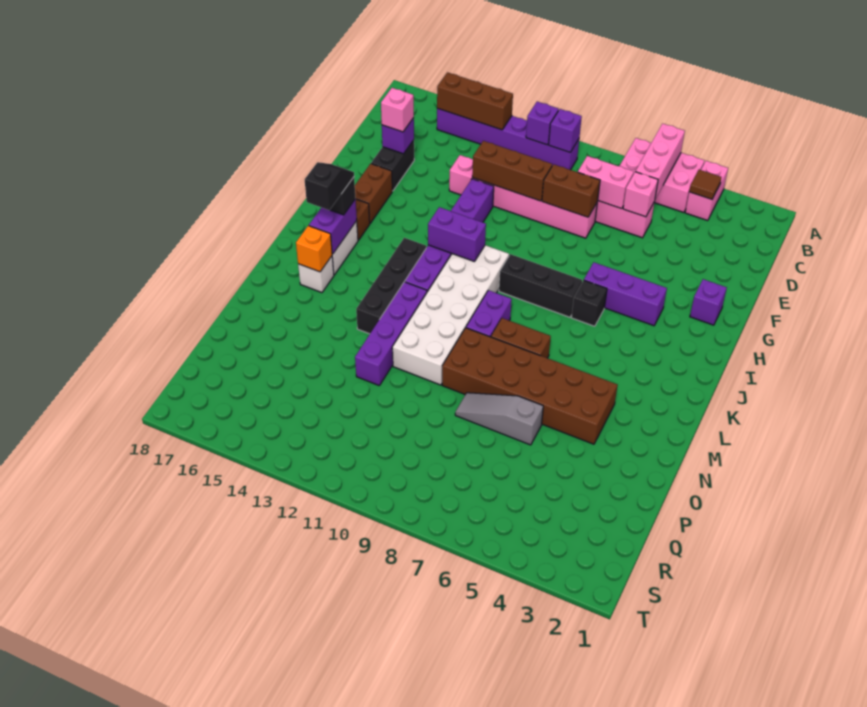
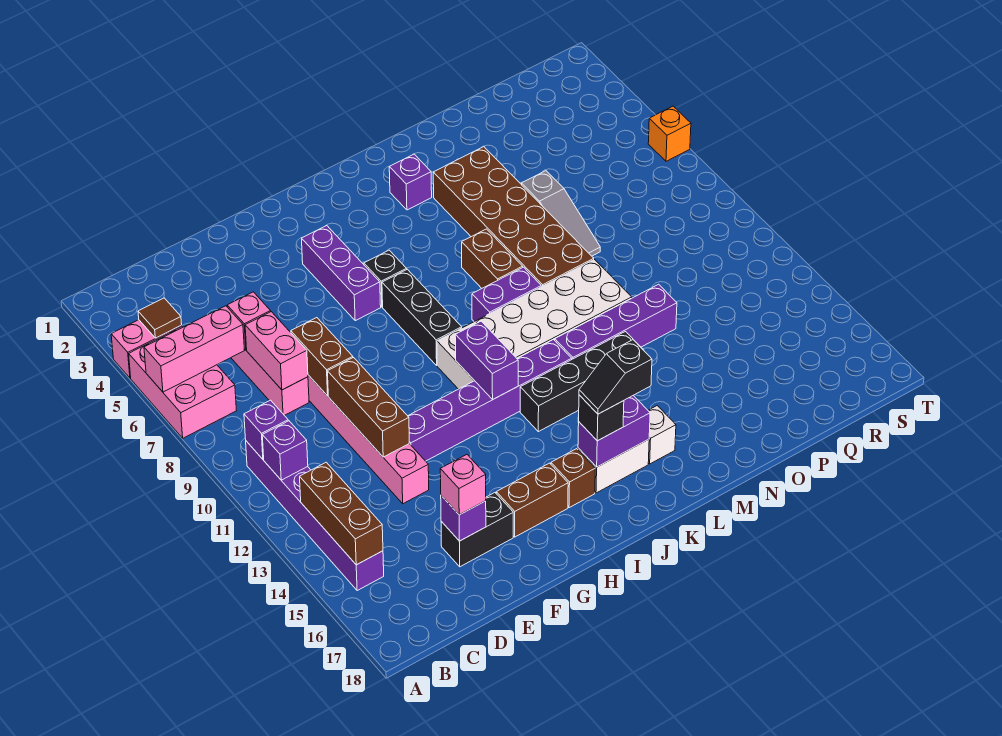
purple brick G2 level 1 -> purple brick L3 level 1
orange brick L16 level 2 -> orange brick T6 level 1

